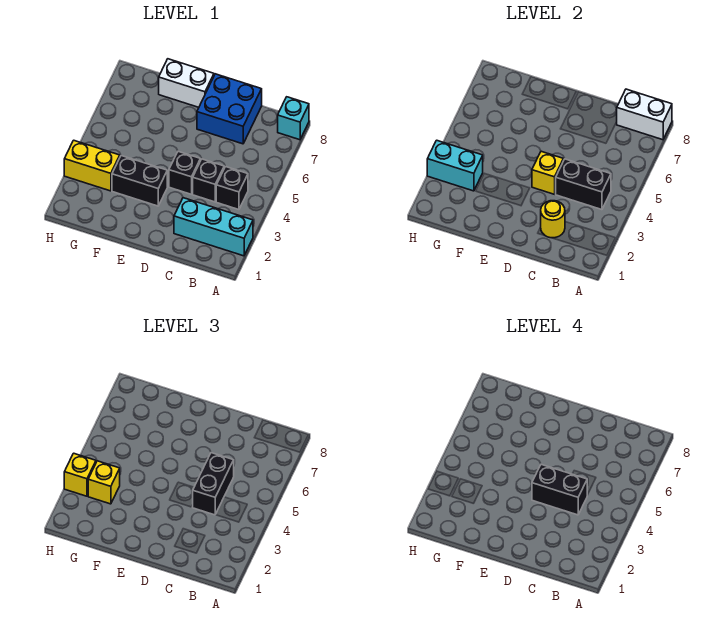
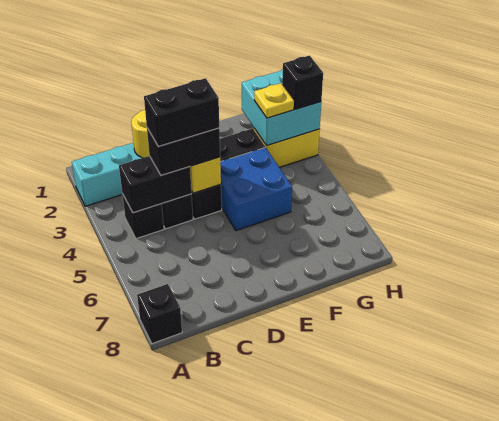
cyan brick A8 level 1 -> black brick A8 level 1
white brick A8:B8 level 2 -> none
black brick C4:C5 level 3 -> black brick C4:D4 level 3
blue brick C7:D8 level 1 -> blue brick E4:F5 level 1
white brick E8:F8 level 1 -> none
cyan brick G3:H3 level 2 -> cyan brick G2:H3 level 2
yellow brick G3 level 3 -> yellow plate G3 level 3
yellow brick H3 level 3 -> black brick H3 level 3

